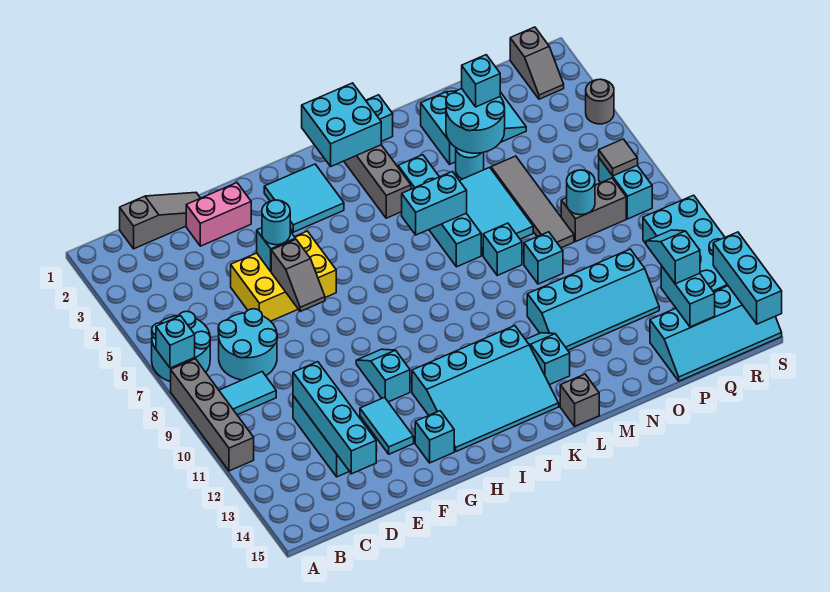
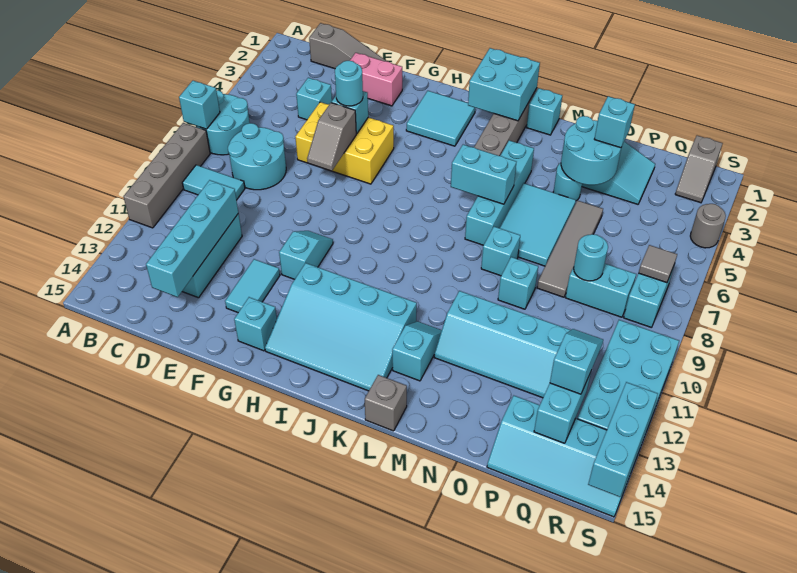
none -> cyan brick D4 level 1
grey brick P8:Q8 level 1 -> cyan brick P8:Q8 level 1

